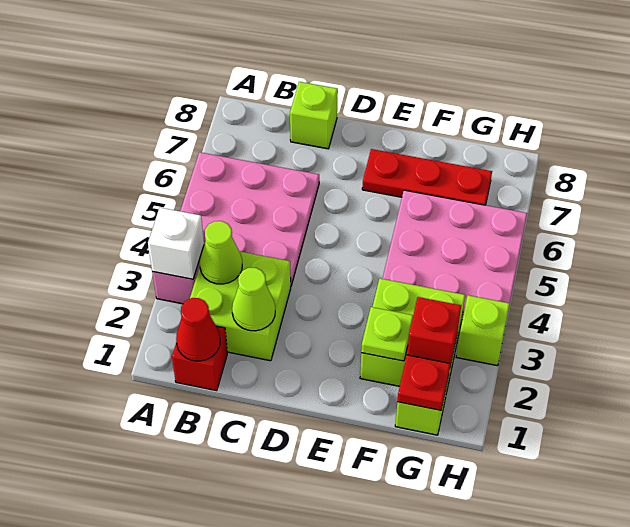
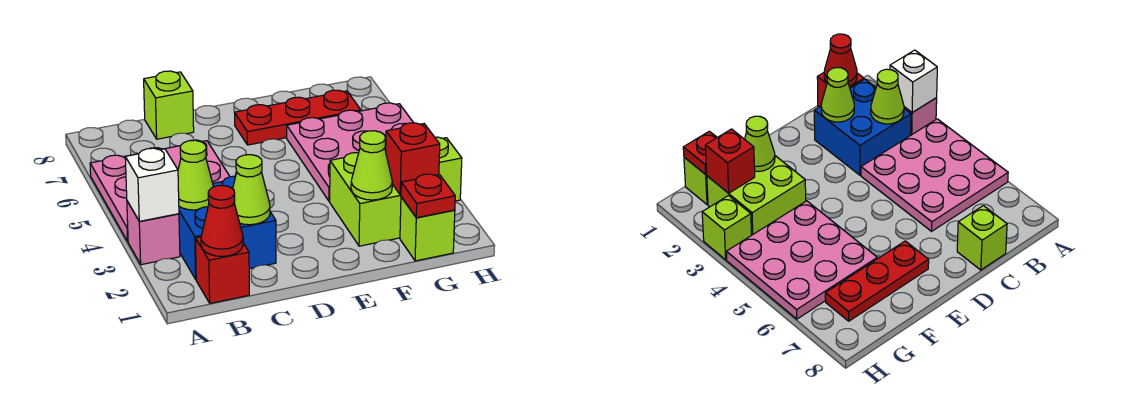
lime brick B2:C3 level 1 -> blue brick B2:C3 level 1
lime plate F2 level 2 -> lime cone F2 level 2

